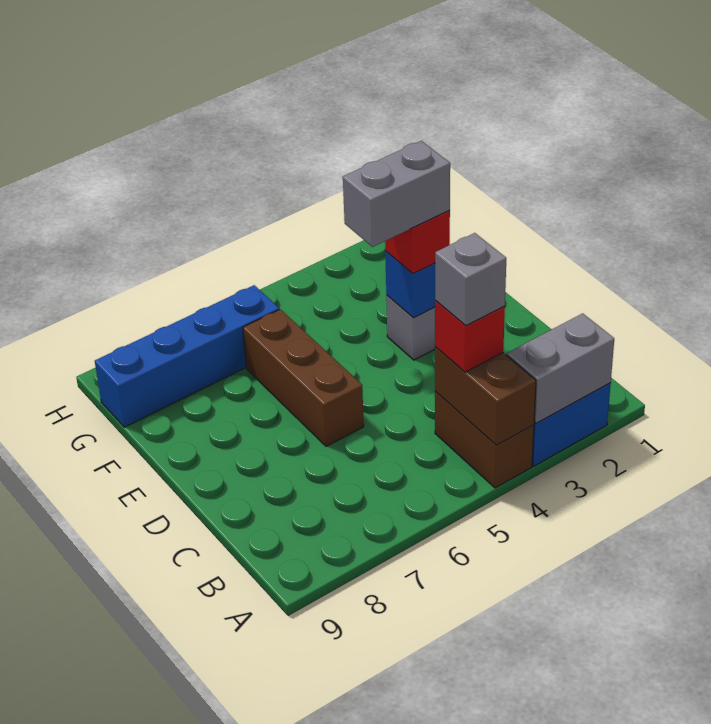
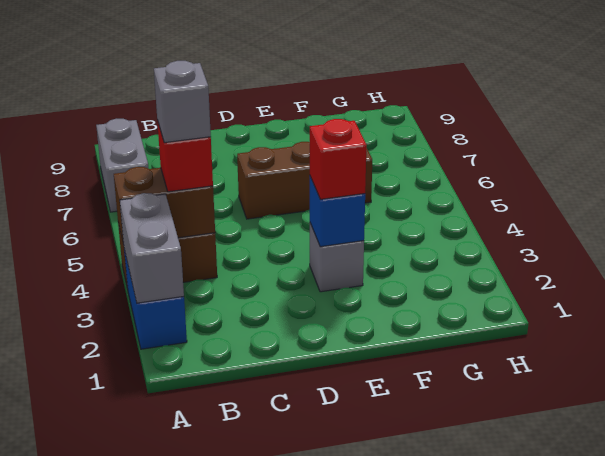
grey brick E3:E4 level 4 -> grey brick A7:A8 level 1
blue brick G6:G9 level 1 -> none

